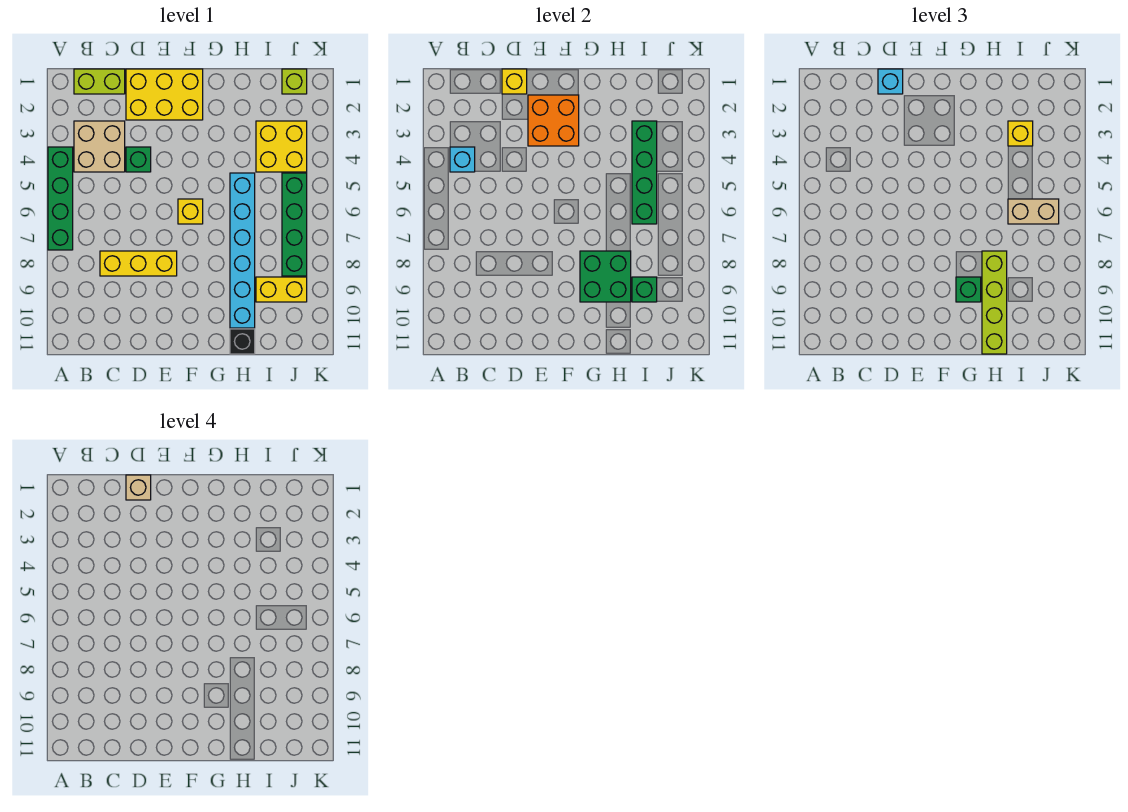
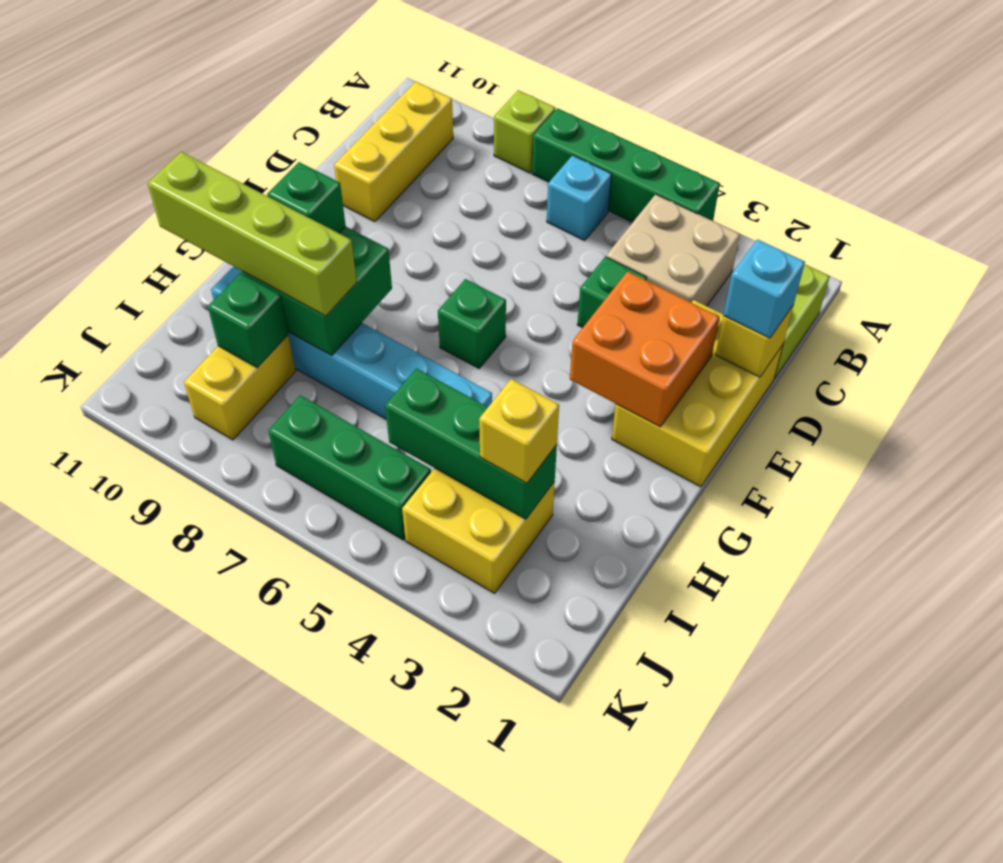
cyan brick B4 level 2 -> cyan brick B6 level 1
yellow brick C8:E8 level 1 -> yellow brick B10:D10 level 1
tan brick D1 level 4 -> none
yellow brick F6 level 1 -> green brick F6 level 1
black brick H11 level 1 -> none
green brick I3:I6 level 2 -> green brick I3:I5 level 2
tan brick I6:J6 level 3 -> none
lime brick J1 level 1 -> lime brick A8 level 1
green brick J5:J8 level 1 -> green brick J5:J7 level 1

